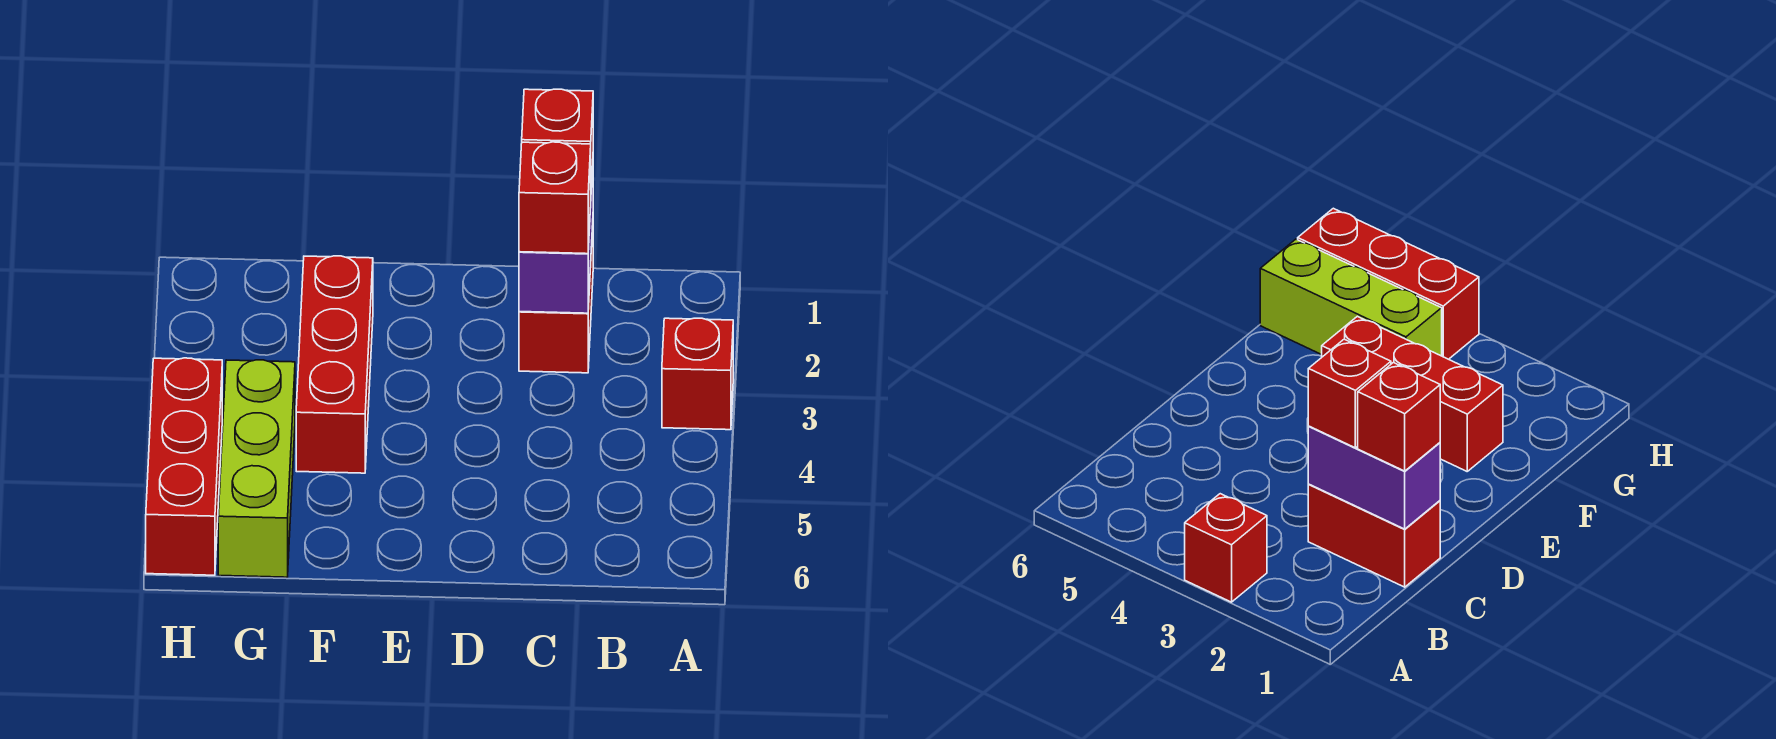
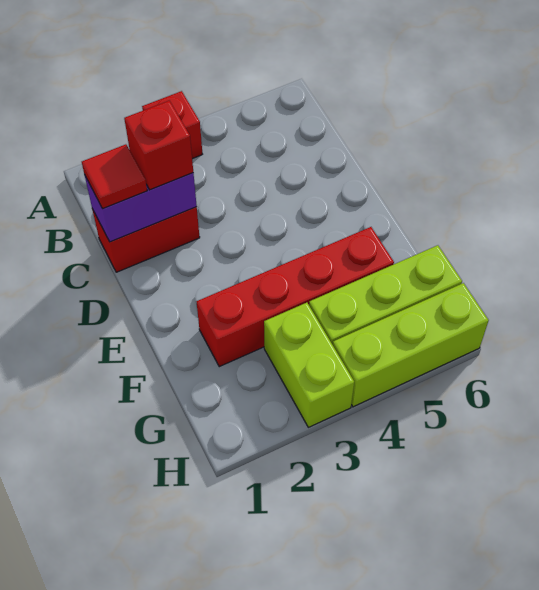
red brick C1 level 3 -> red tile C1 level 3
red brick F2:F4 level 1 -> red brick F2:F5 level 1
none -> lime brick G3:H3 level 1
red brick H4:H6 level 1 -> lime brick H4:H6 level 1

